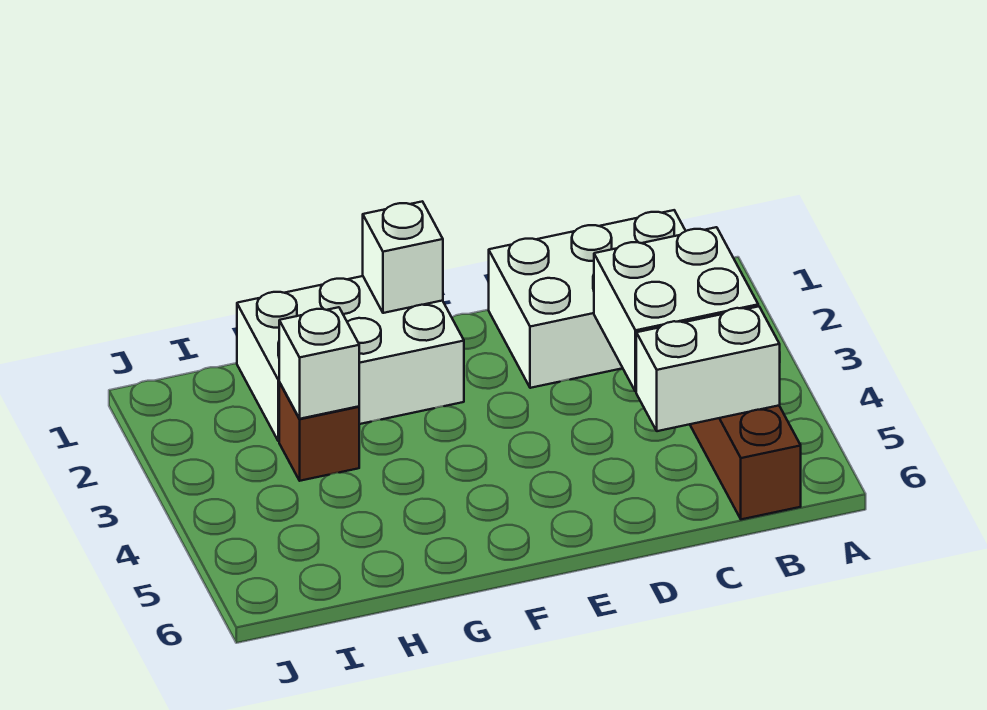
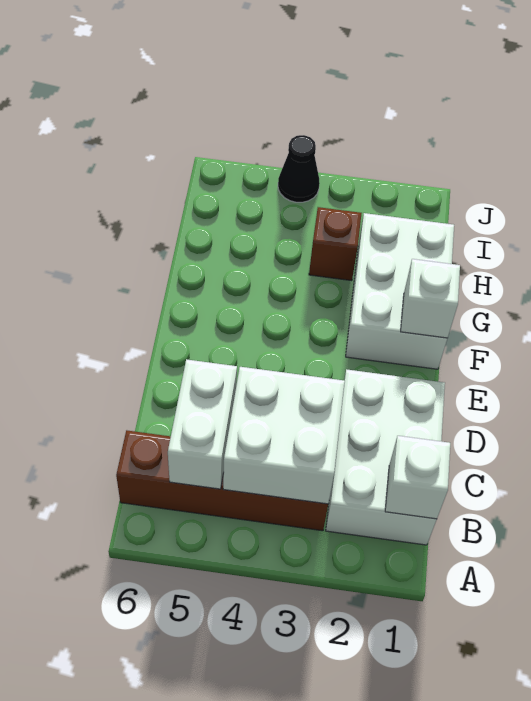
white brick H3 level 2 -> white brick B1 level 2
none -> black cone J4 level 1

